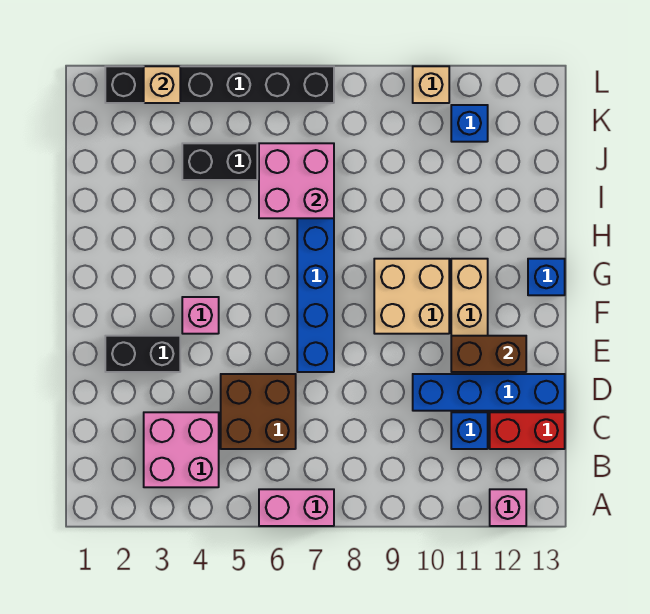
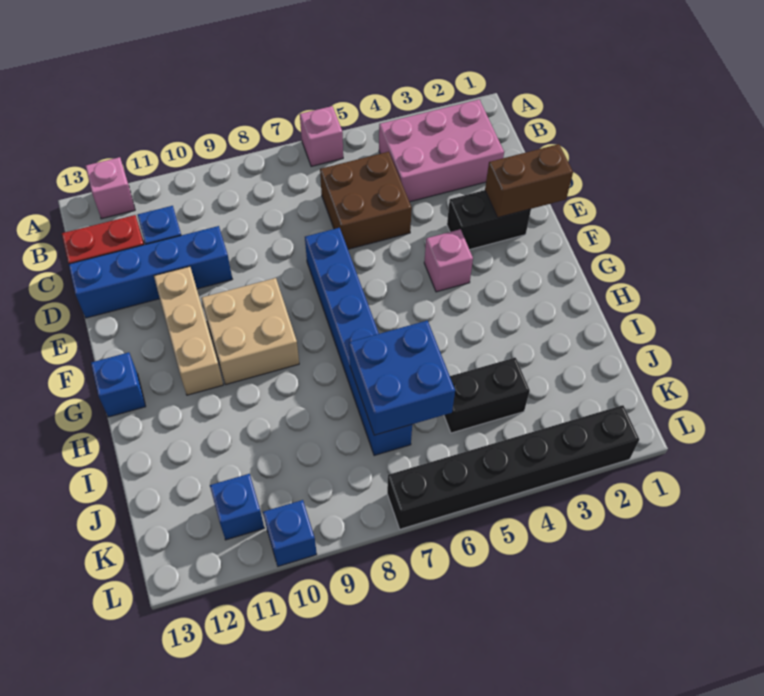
pink brick A6:A7 level 1 -> pink brick A6 level 1
pink brick B3:C4 level 1 -> pink brick B2:C4 level 1
brown brick E11:E12 level 2 -> brown brick E1:E2 level 2
pink brick I6:J7 level 2 -> blue brick I6:J7 level 2
tan brick L3 level 2 -> none
tan brick L10 level 1 -> blue brick L10 level 1

